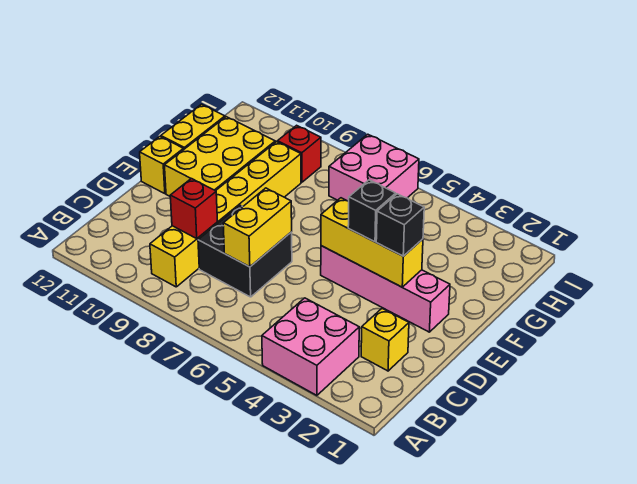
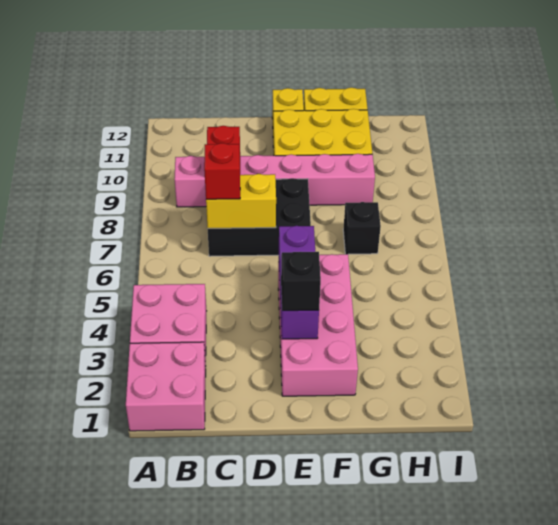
yellow brick B9:G9 level 1 -> pink brick B9:G9 level 1
yellow brick C2 level 1 -> none
black brick C7:D8 level 1 -> black brick C7:E8 level 1
pink brick E2:E5 level 1 -> pink brick E2:F5 level 1
yellow brick E3:E5 level 2 -> purple brick E3:E5 level 2
black brick E4 level 3 -> black brick G7 level 1
pink brick H6:I7 level 1 -> pink brick A1:B2 level 1
red brick H9 level 1 -> red brick C7 level 3

